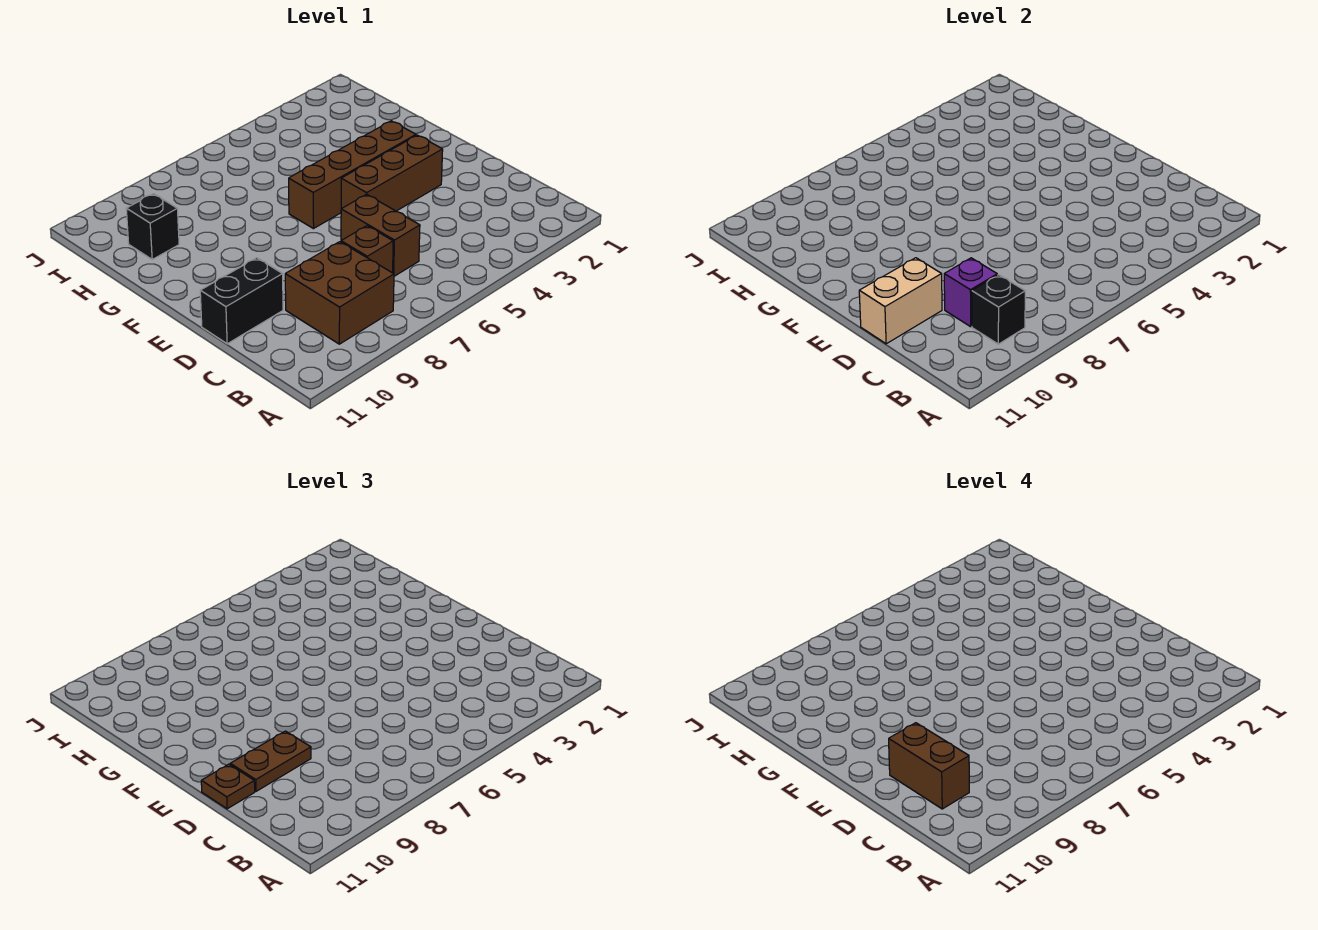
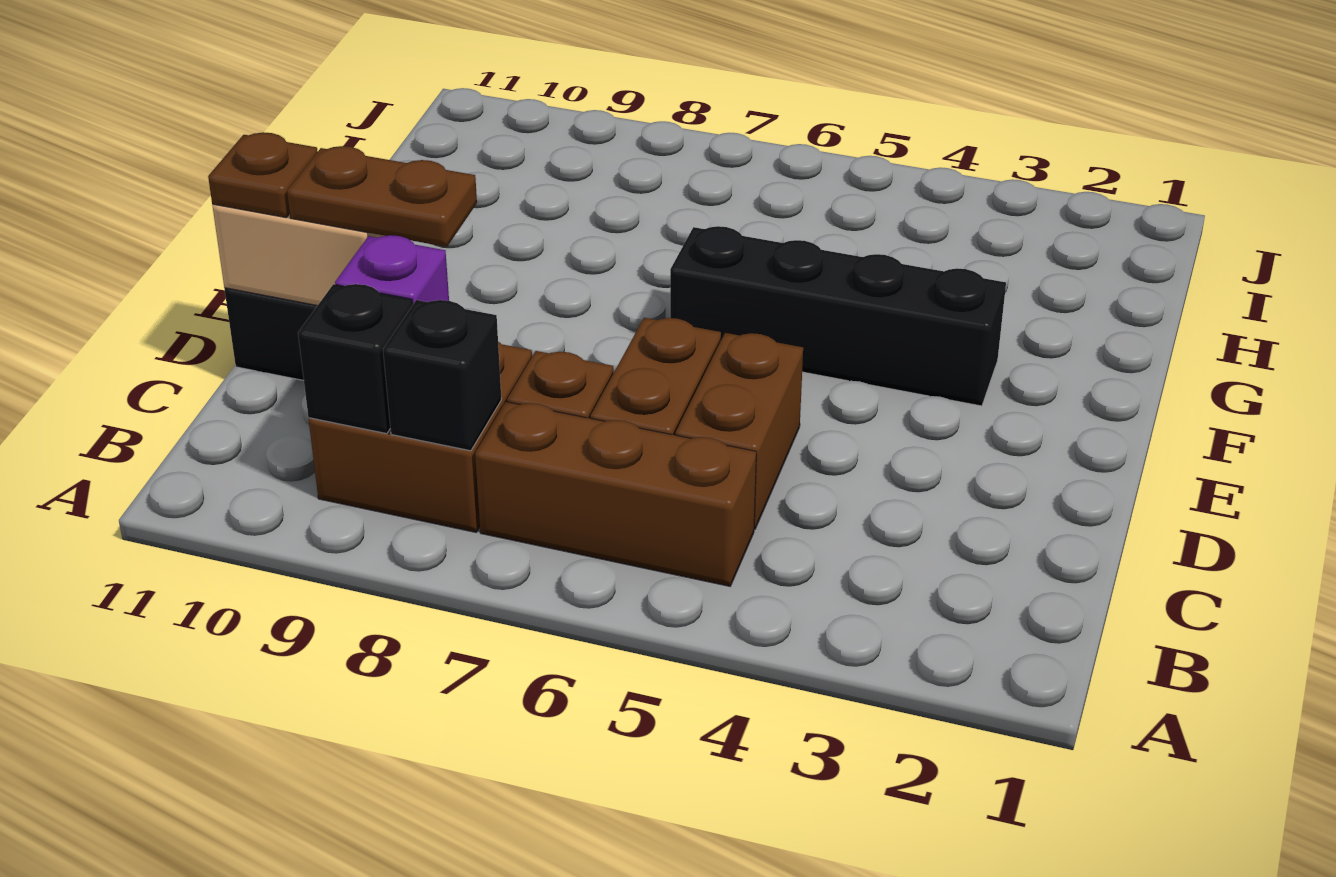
brown brick C10:D10 level 4 -> brown brick C5:D5 level 1
brown brick E3:E5 level 1 -> brown brick B5:B7 level 1
brown brick F3:F6 level 1 -> black brick F3:F6 level 1
black brick H10 level 1 -> black brick B8 level 2

